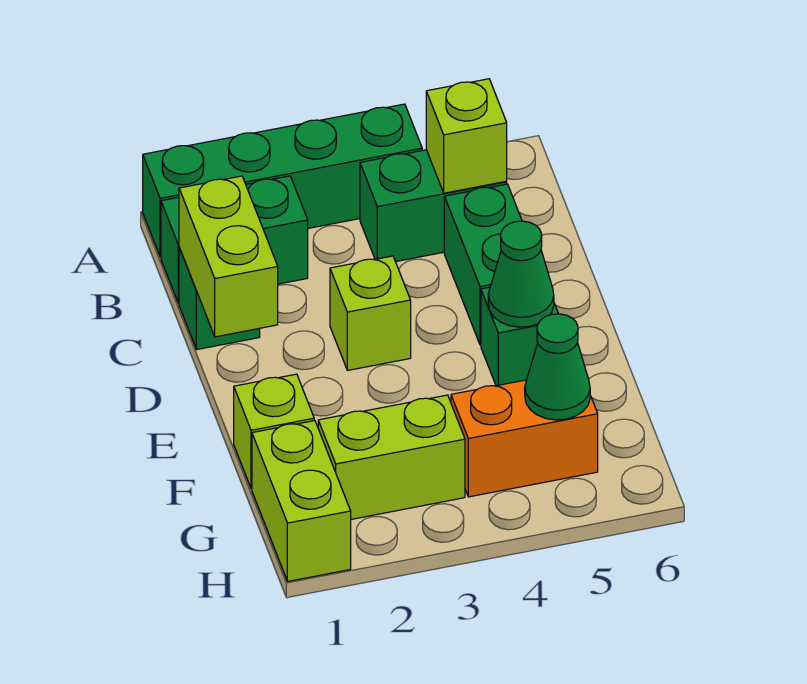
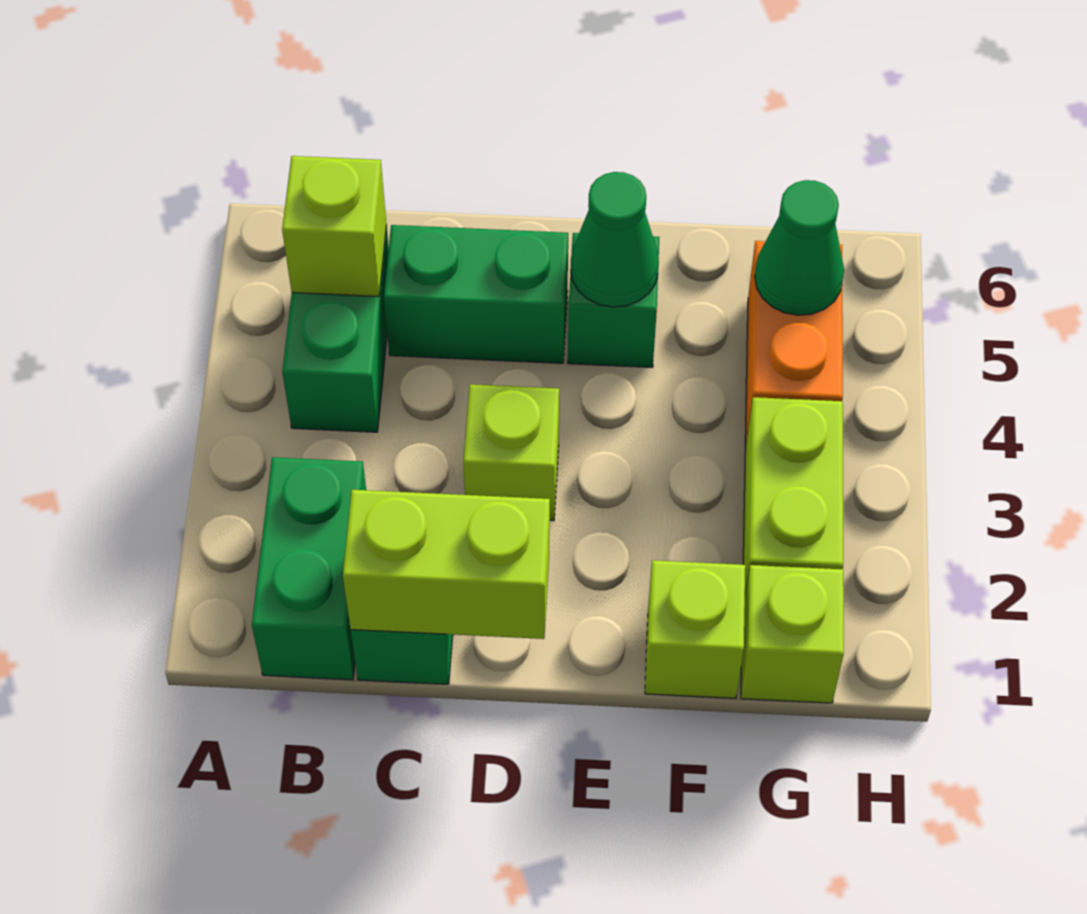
green brick A1:A4 level 1 -> none
lime brick G1:H1 level 1 -> lime brick G1 level 1

